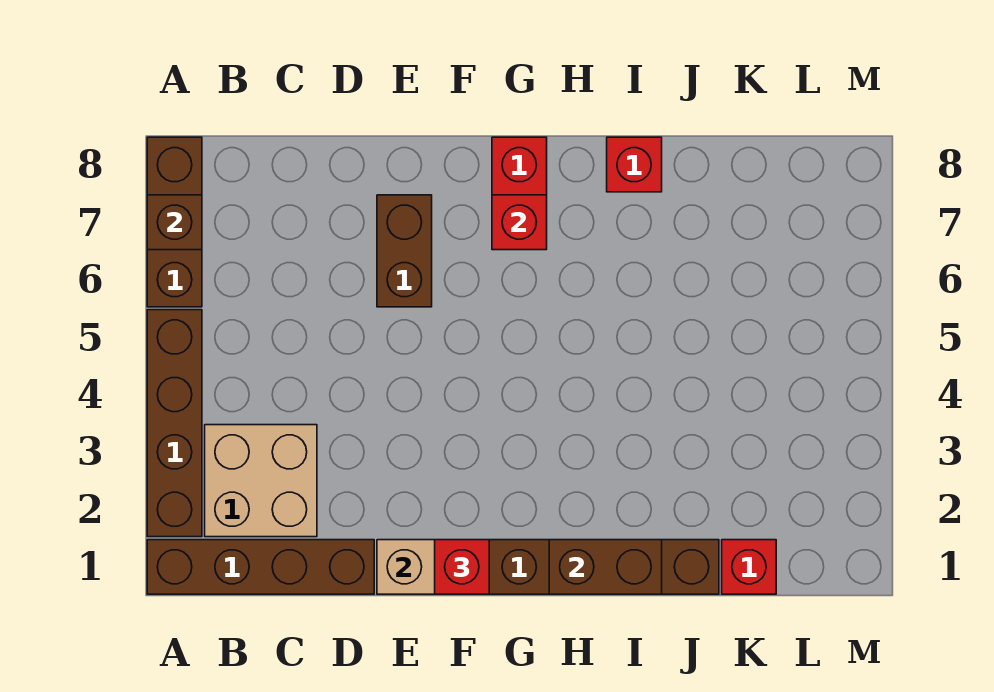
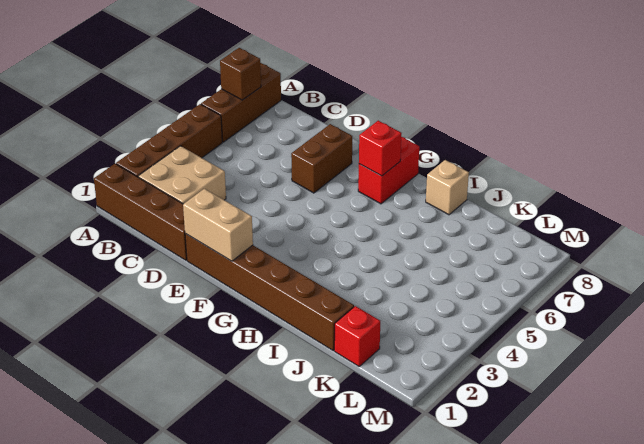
red brick F1 level 3 -> none
brown brick H1:I1 level 2 -> none
red brick I8 level 1 -> tan brick I8 level 1

